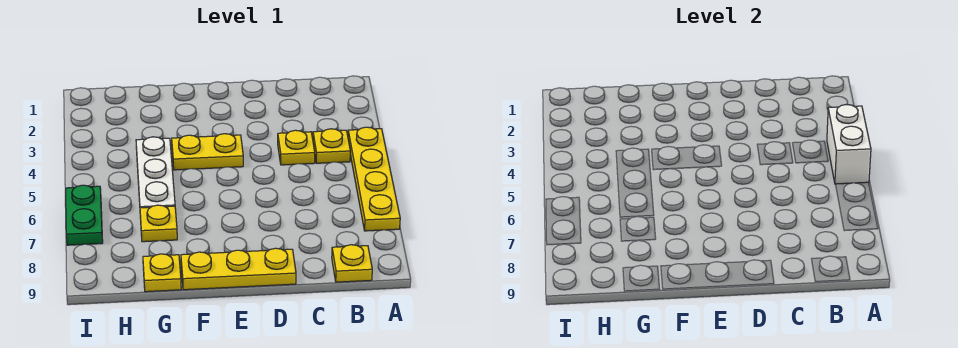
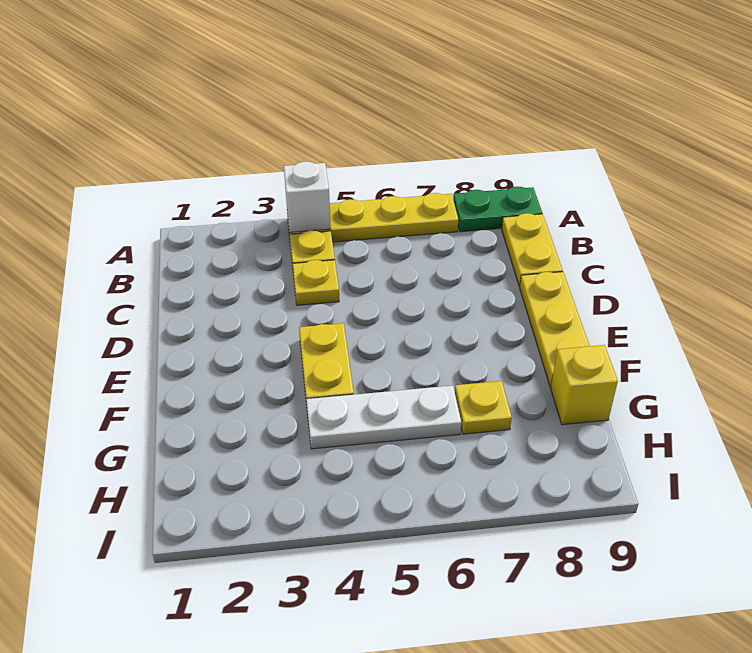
white brick A4:A5 level 2 -> white brick A4 level 2
yellow plate B9 level 1 -> yellow plate B9:C9 level 1
yellow plate G9 level 1 -> yellow brick G9 level 1
green plate I6:I7 level 1 -> green plate A8:A9 level 1

